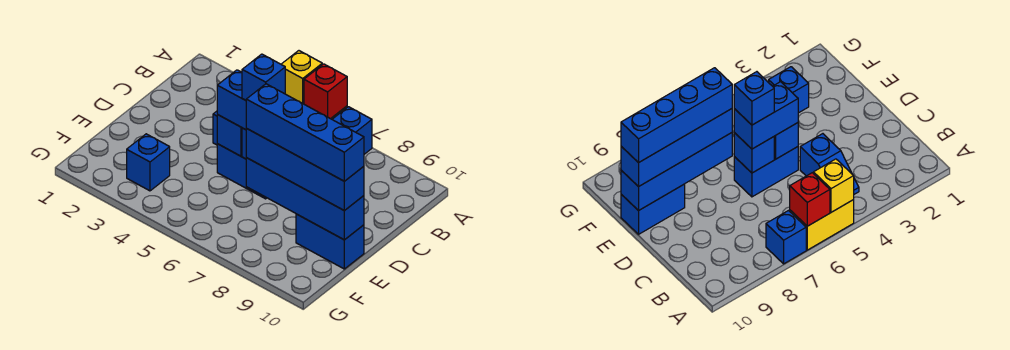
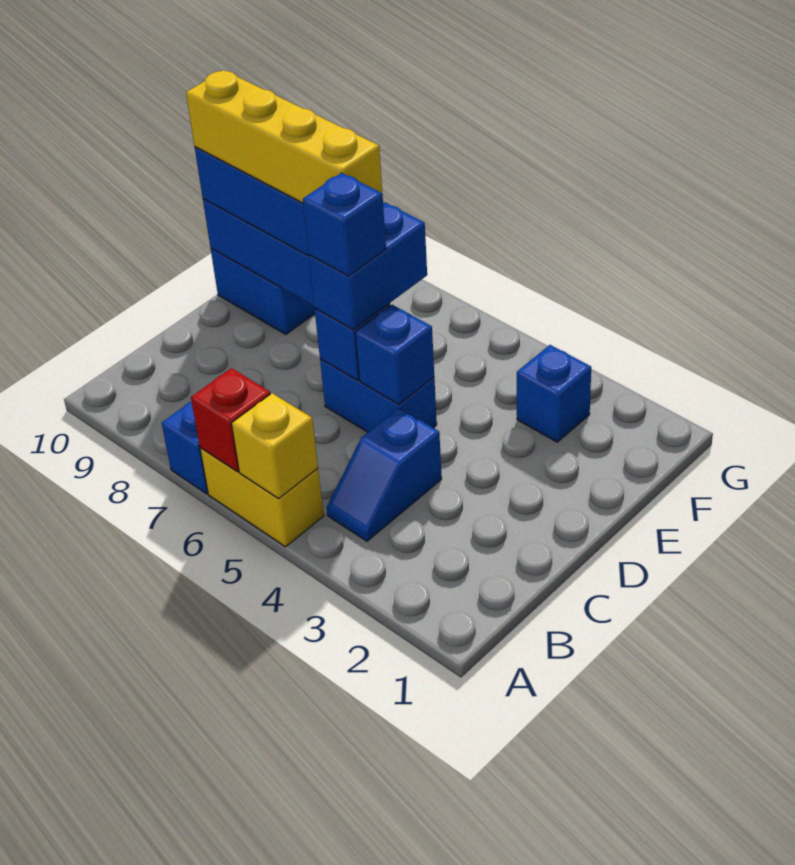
blue brick D5:D6 level 3 -> blue brick D6:E6 level 3
blue brick E7:E10 level 4 -> yellow brick E7:E10 level 4

